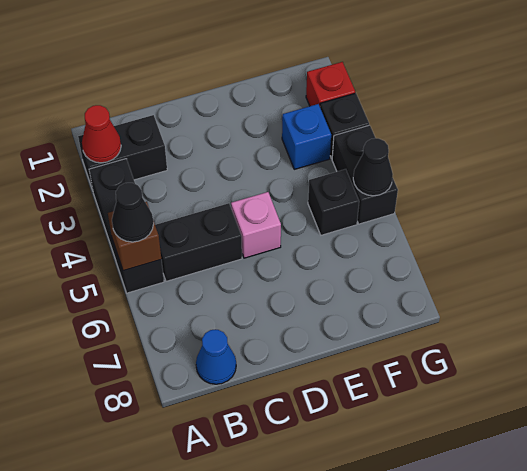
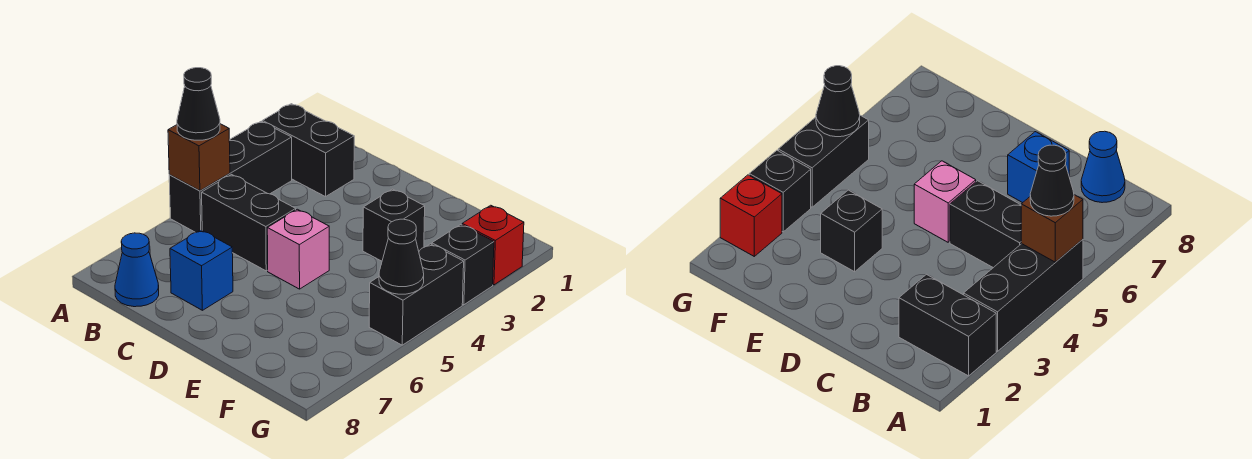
red cone A2 level 2 -> none
blue brick F3 level 1 -> blue brick C7 level 1
black brick F5 level 1 -> black brick E3 level 1

